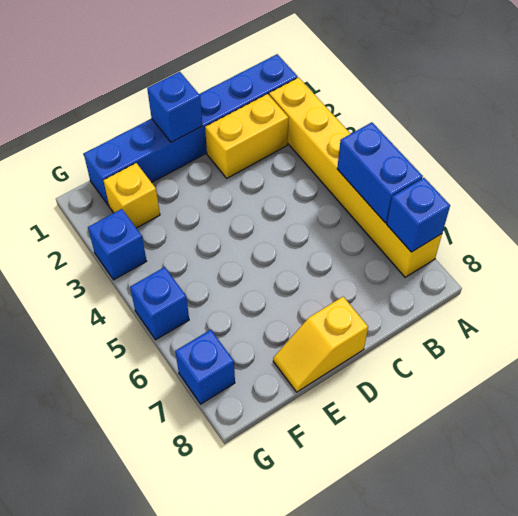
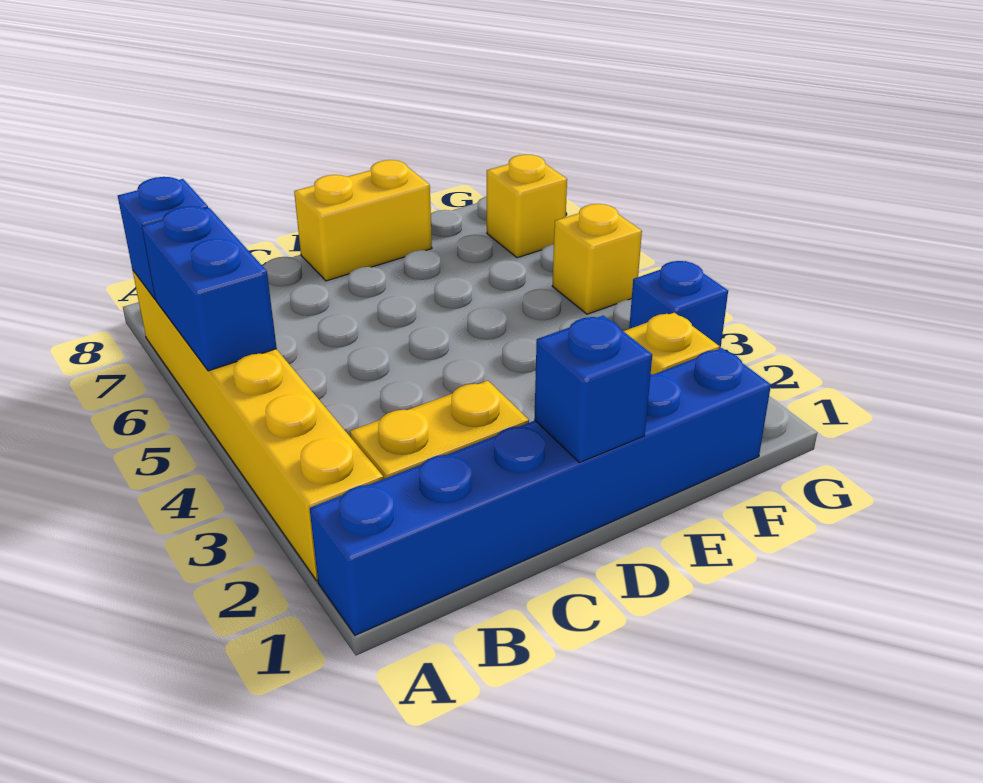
yellow slope D8:E8 level 1 top D -> yellow brick D8:E8 level 1
blue brick G5 level 1 -> yellow brick G5 level 1
blue brick G7 level 1 -> yellow brick G7 level 1

